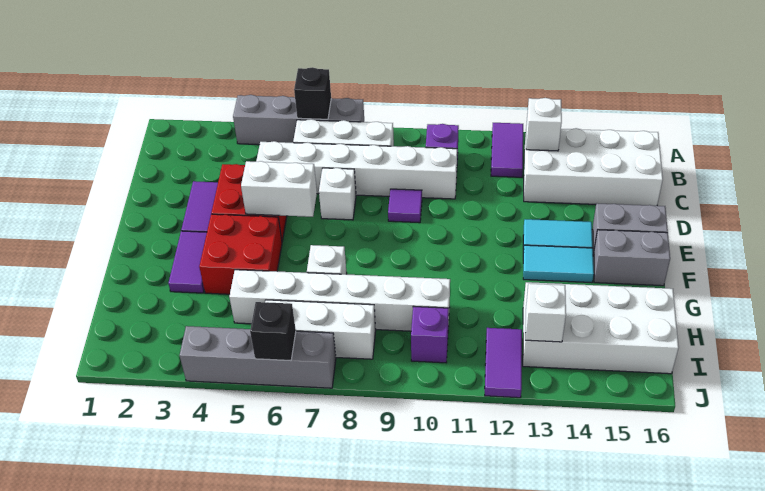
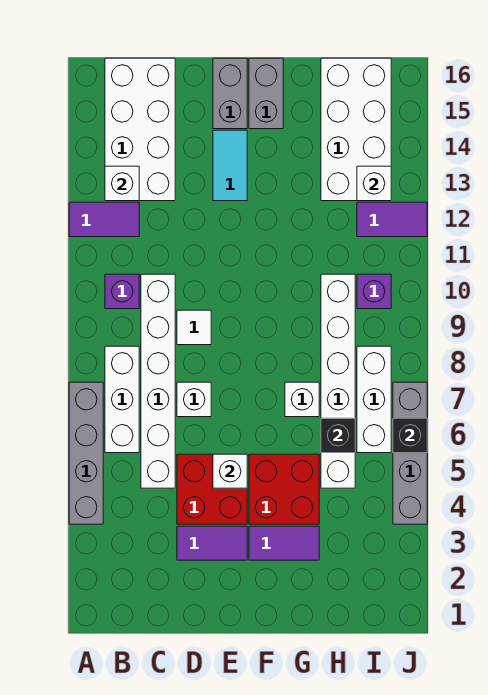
black brick A6 level 2 -> black brick H6 level 2
purple tile D9 level 1 -> white tile D9 level 1
white brick E5:E6 level 2 -> white brick E5 level 2
cyan tile F13:F14 level 1 -> none

